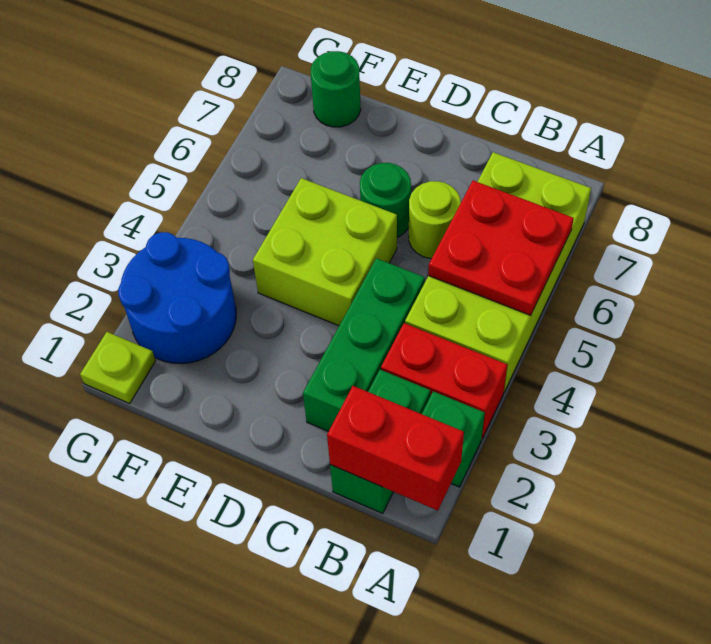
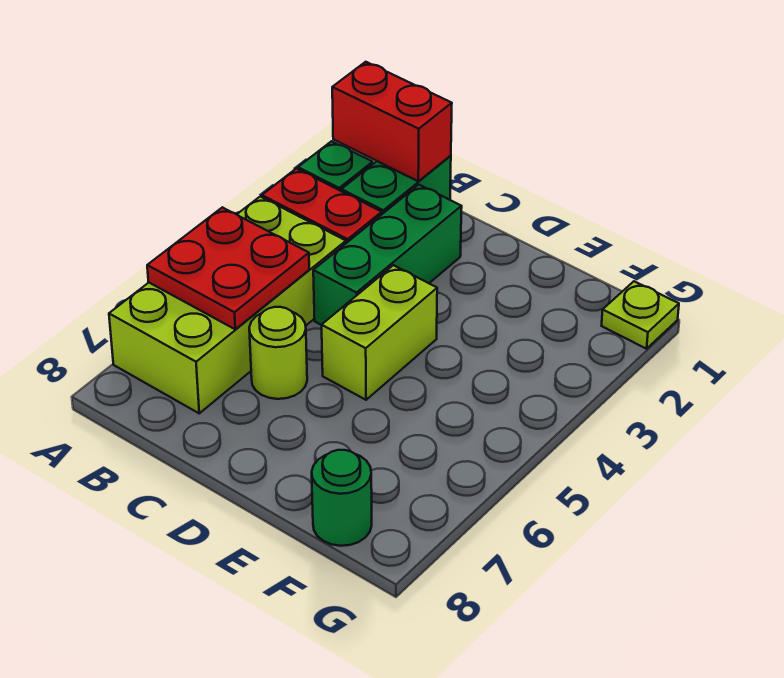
lime brick D4:E5 level 1 -> lime brick D4:D5 level 1
green round brick D6 level 1 -> none
blue round brick F2:G3 level 1 -> none

